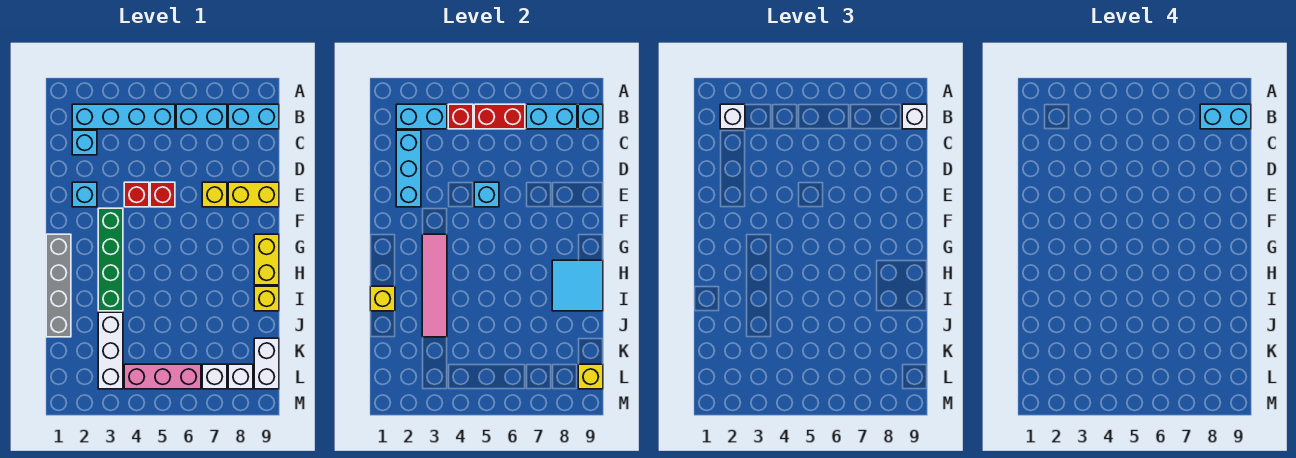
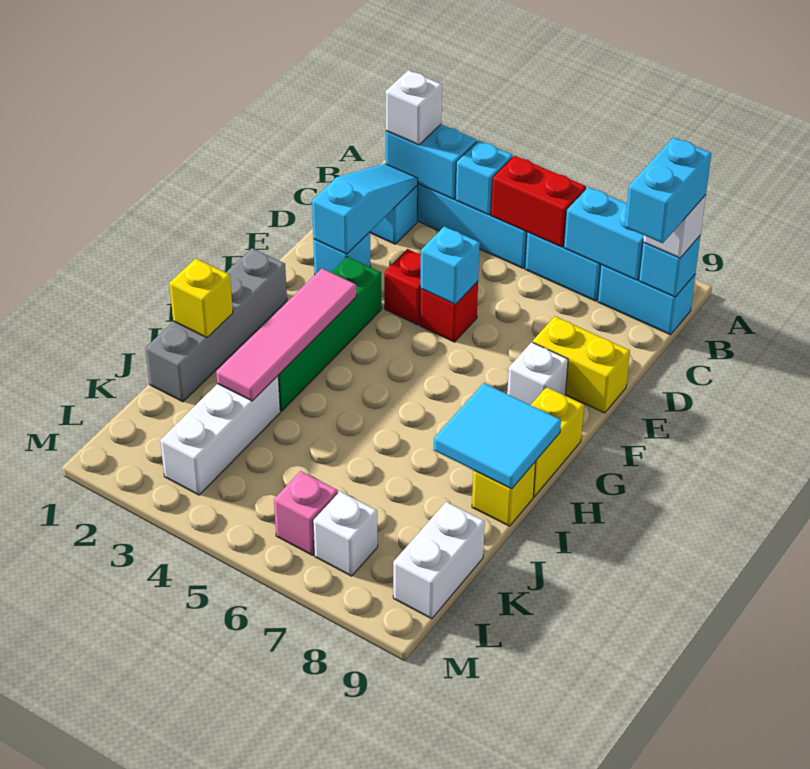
red brick B4 level 2 -> cyan brick B4 level 2
cyan brick B8:B9 level 4 -> cyan brick B9:C9 level 4
cyan brick C2:E2 level 2 -> cyan slope C2:E2 level 2 top E
yellow brick E7 level 1 -> none
pink brick L4:L6 level 1 -> pink brick L6 level 1
white brick L8 level 1 -> white brick F8 level 1
yellow brick L9 level 2 -> none

